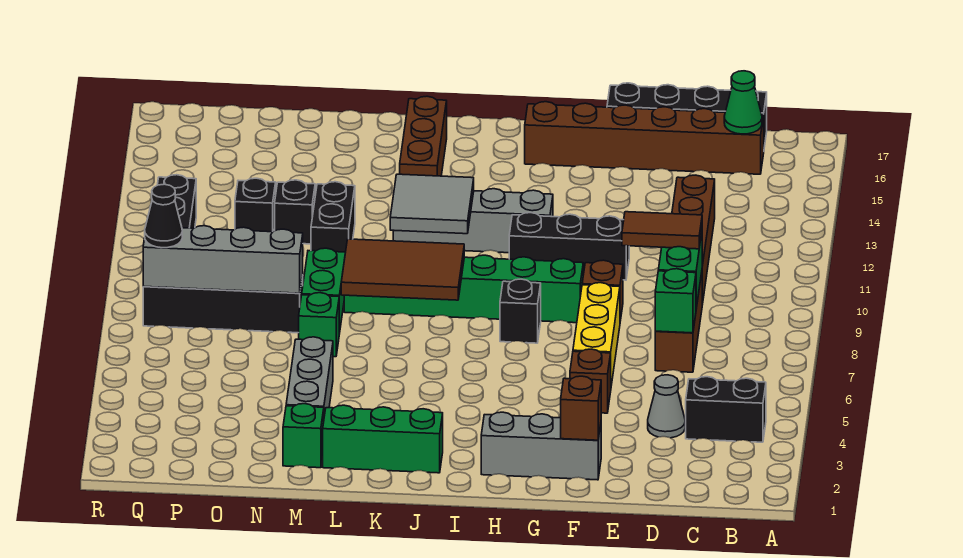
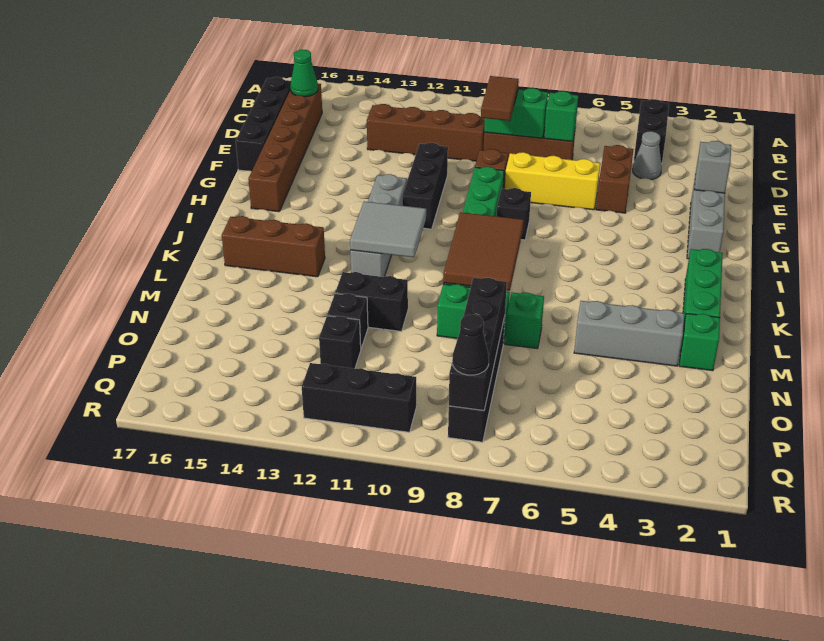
brown brick F2 level 2 -> grey brick F2 level 2
brown brick F5 level 1 -> brown brick E5:F5 level 1
grey brick N8:Q8 level 2 -> black brick N8:Q8 level 2

